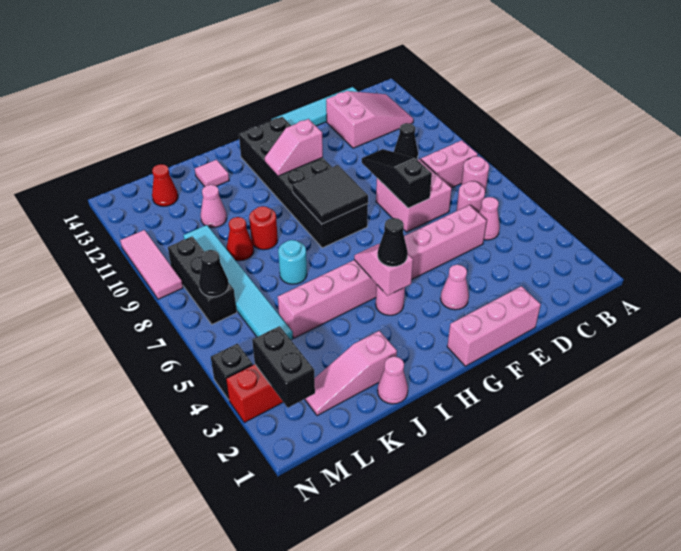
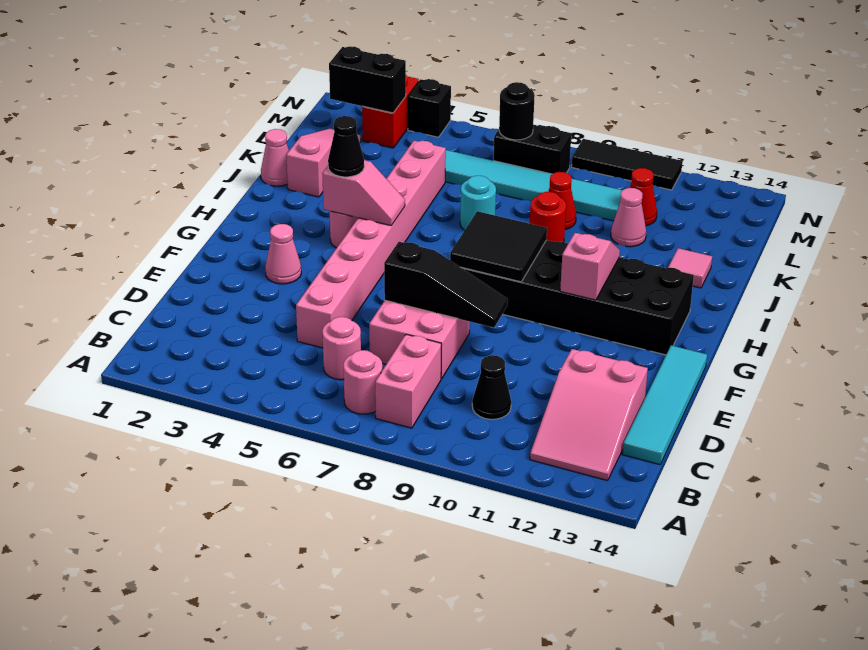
pink cone C5 level 1 -> none
pink brick E1:G1 level 1 -> none
red cone L13 level 1 -> red cone L11 level 1
black brick M7:M9 level 1 -> black brick M7:M8 level 1
black cone M7 level 2 -> black round brick M7 level 2
pink tile N9:N11 level 1 -> black tile N9:N11 level 1

